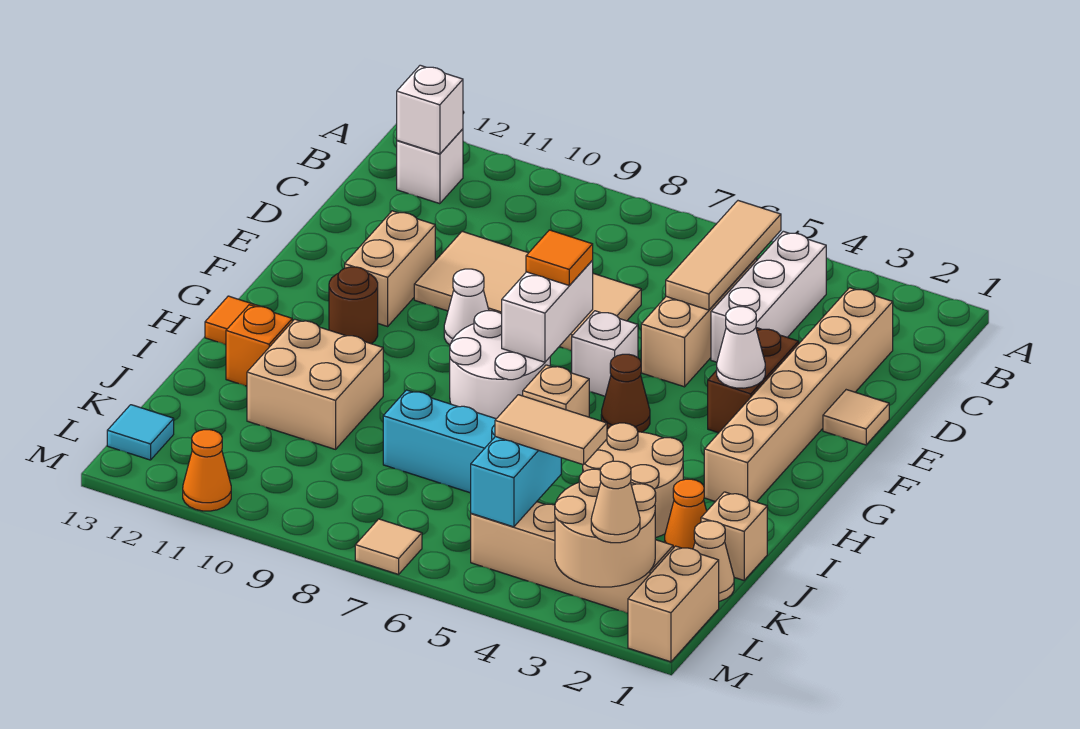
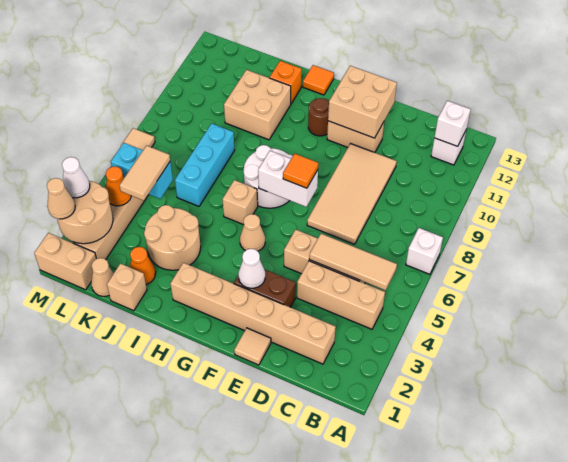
white brick B4:D4 level 1 -> tan brick B4:D4 level 1
none -> tan brick E11:F12 level 2
white brick F6 level 1 -> white brick A7 level 1
white cone F9 level 1 -> white cone M3 level 3
brown cone G5 level 1 -> tan cone G5 level 1
cyan tile L13 level 1 -> none
orange cone M11 level 1 -> orange cone L4 level 2

